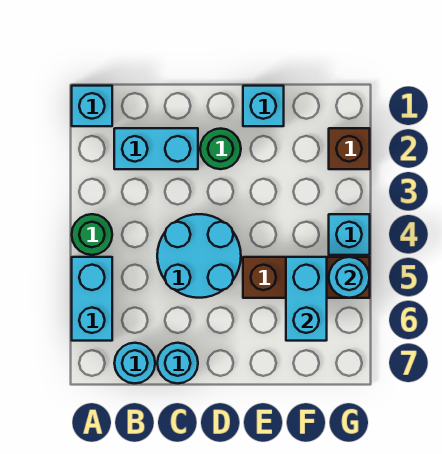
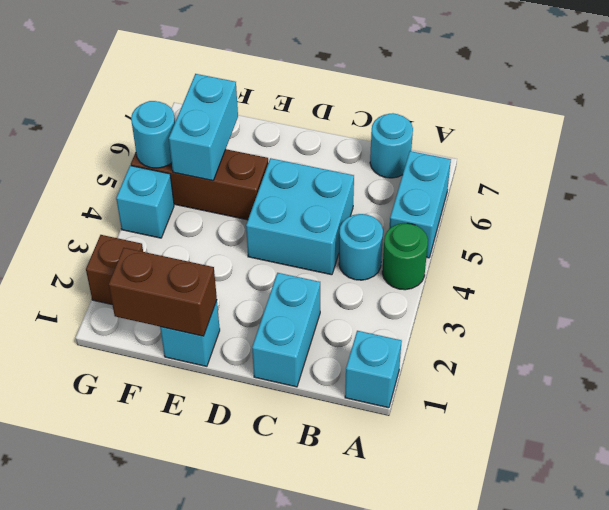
cyan brick B2:C2 level 1 -> cyan brick C1:C2 level 1
cyan round brick C4:D5 level 1 -> cyan brick C4:D5 level 1
cyan round brick C7 level 1 -> cyan round brick B4 level 1
green round brick D2 level 1 -> none
none -> brown brick E1:F1 level 2

